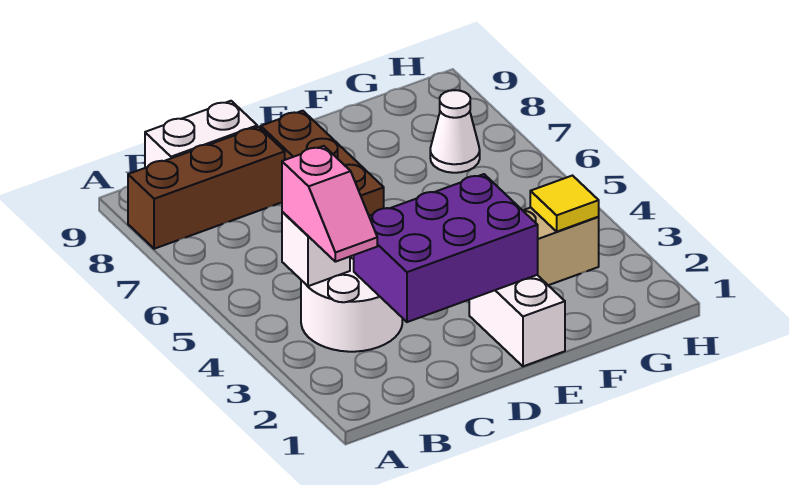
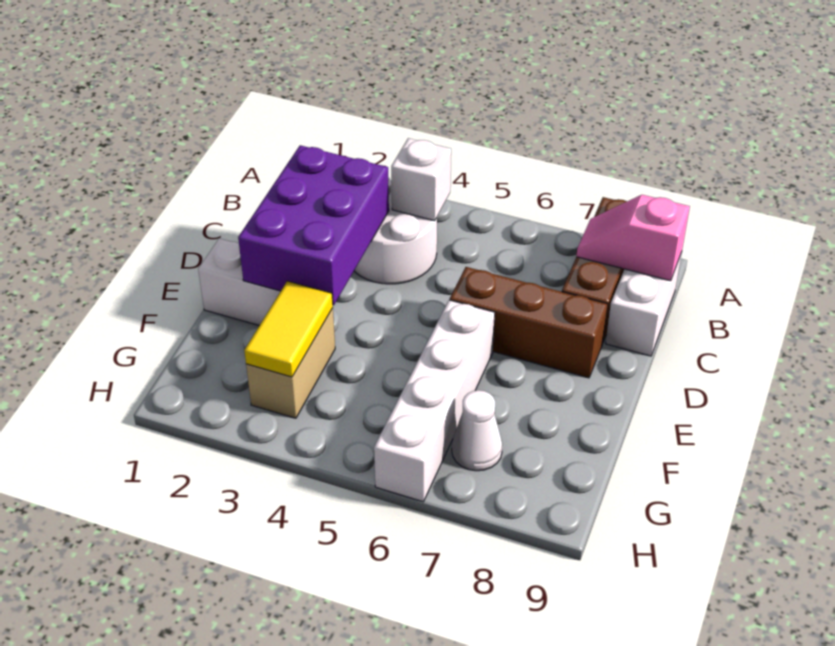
pink slope B3:B4 level 3 top 4 -> pink slope B8:B9 level 2 top 9
none -> white brick E6:H6 level 1
yellow tile G3 level 2 -> yellow tile F3:G3 level 2

